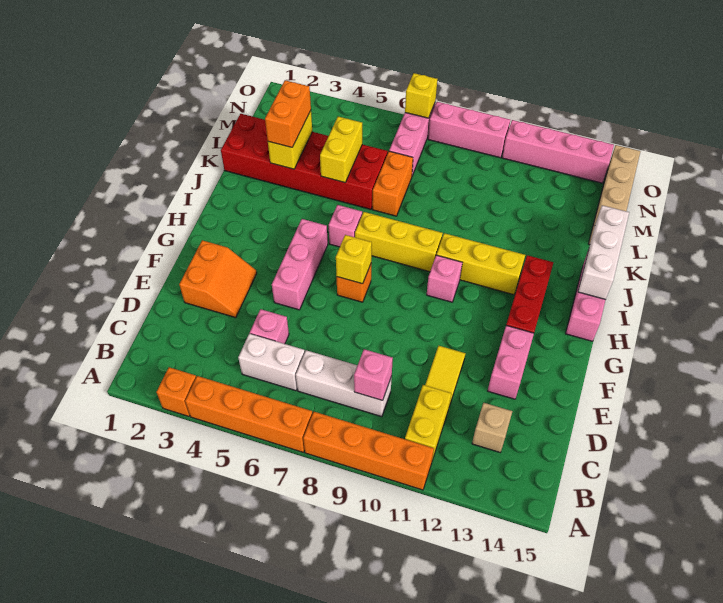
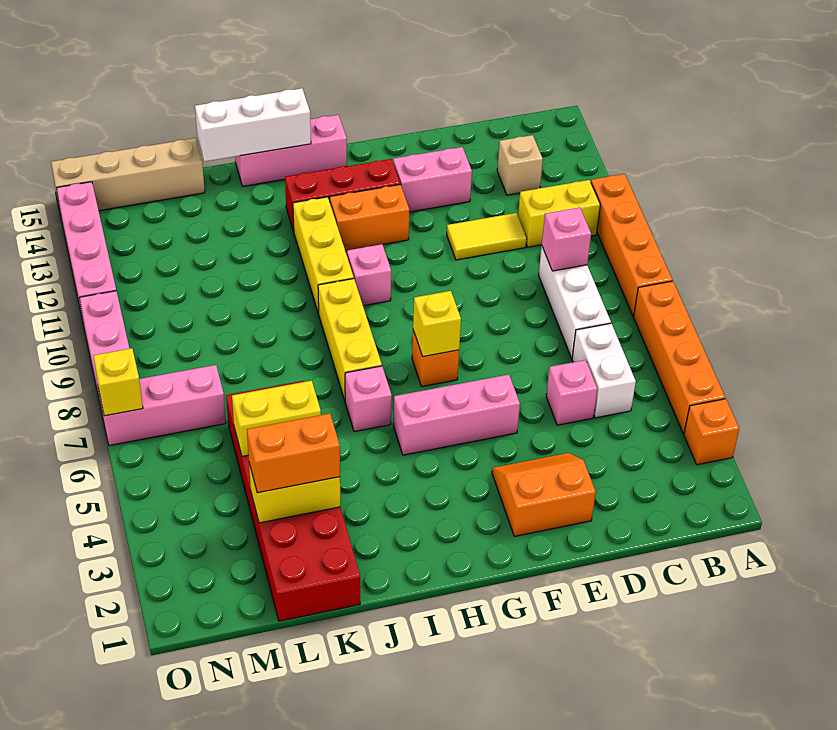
orange brick K7:L7 level 1 -> orange brick G12:H12 level 1

